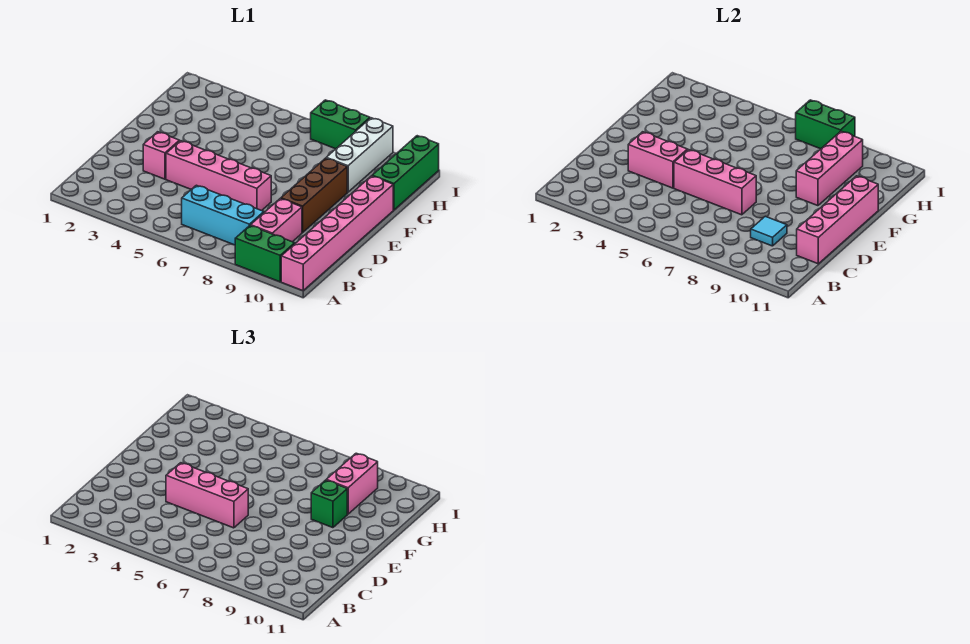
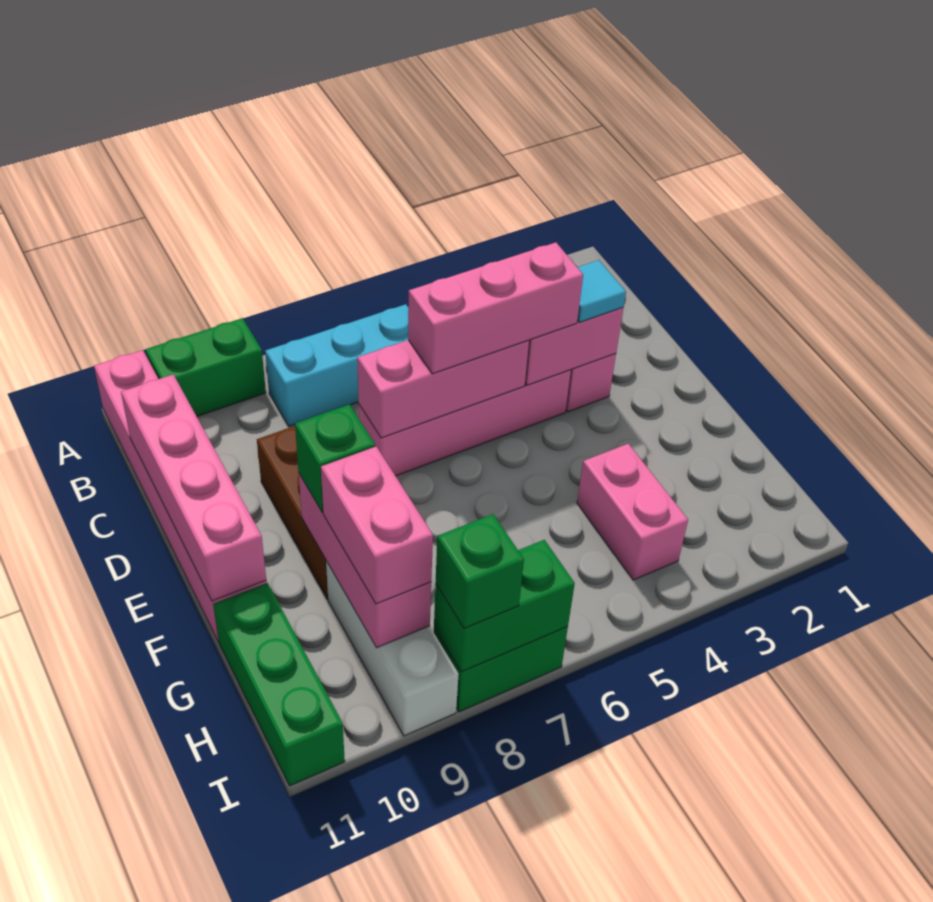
pink brick B9:C9 level 1 -> pink brick G4:H4 level 1
cyan tile C9 level 2 -> cyan tile D3 level 3
none -> green brick I8 level 3

